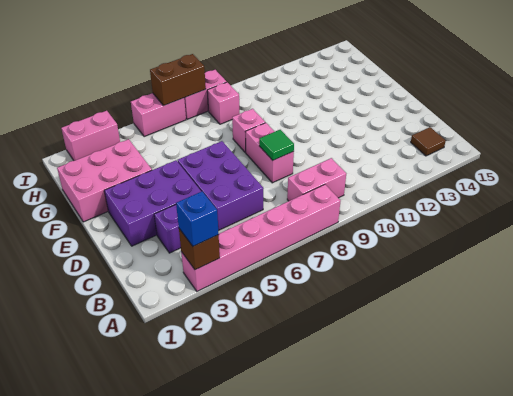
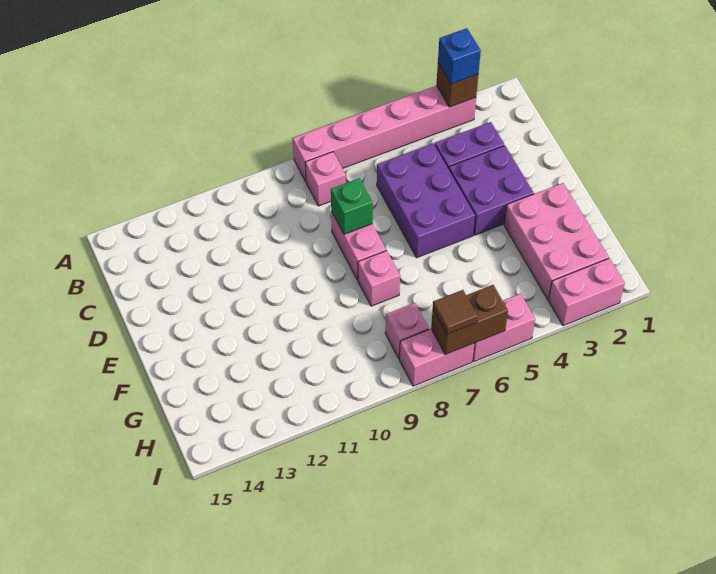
pink brick B8:B9 level 1 -> pink brick B8 level 1
brown tile B14 level 1 -> brown tile I7 level 3
purple brick D2:E4 level 1 -> purple brick D3:E4 level 1
green tile D8 level 2 -> green brick D8 level 2
pink brick F1:G3 level 1 -> pink brick F2:H3 level 1

